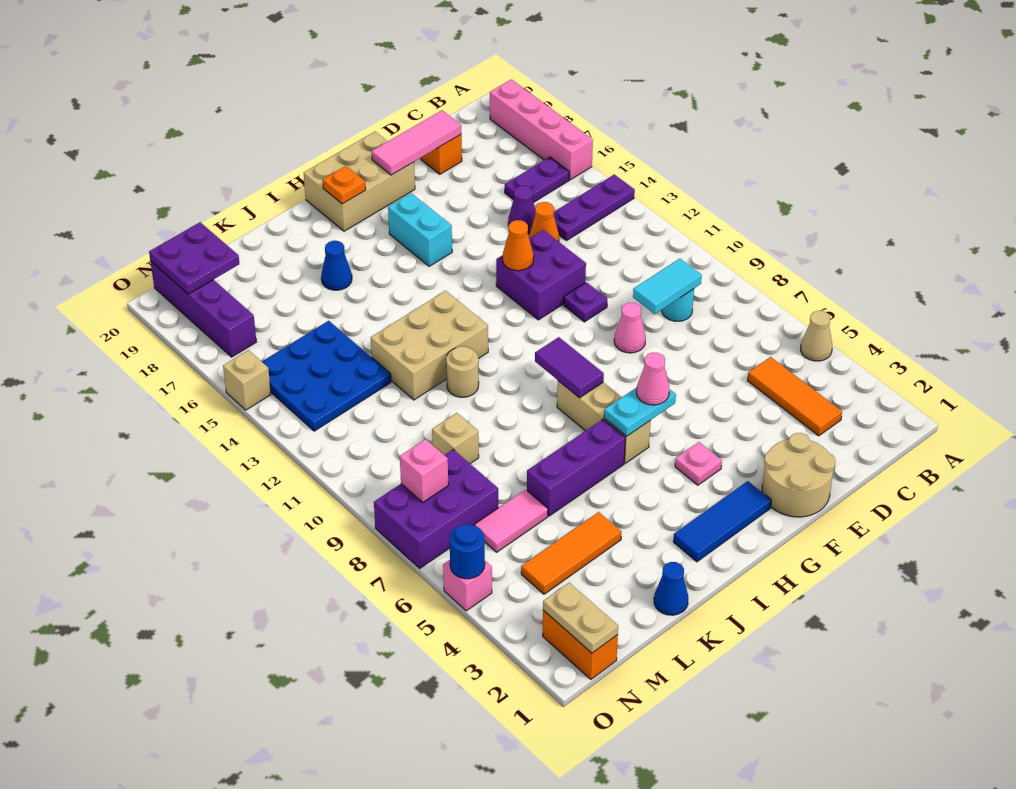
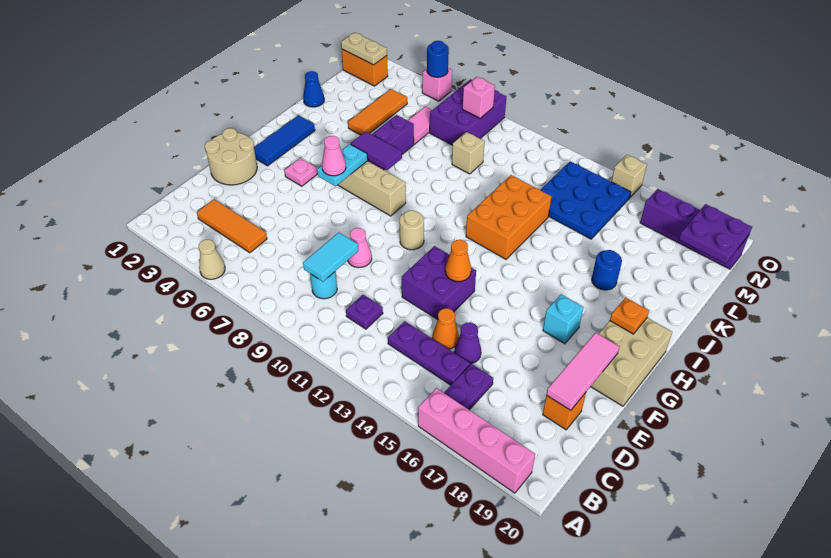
purple plate A14:C14 level 1 -> purple plate C13:C15 level 1
purple plate E11 level 1 -> purple plate C11 level 1
cyan brick G16:G17 level 1 -> cyan brick G17 level 1
purple tile H8:H9 level 2 -> purple tile I6:I7 level 2
tan brick I12:K13 level 1 -> orange brick I12:K13 level 1
tan round brick J11 level 1 -> tan round brick G10 level 1
blue cone J17 level 1 -> blue round brick J17 level 1

